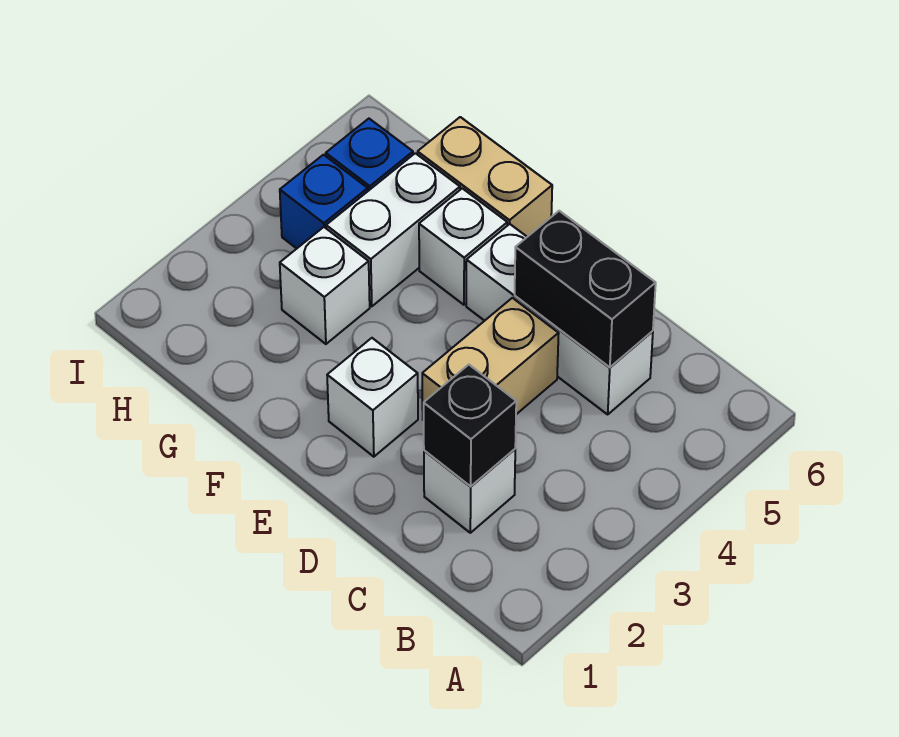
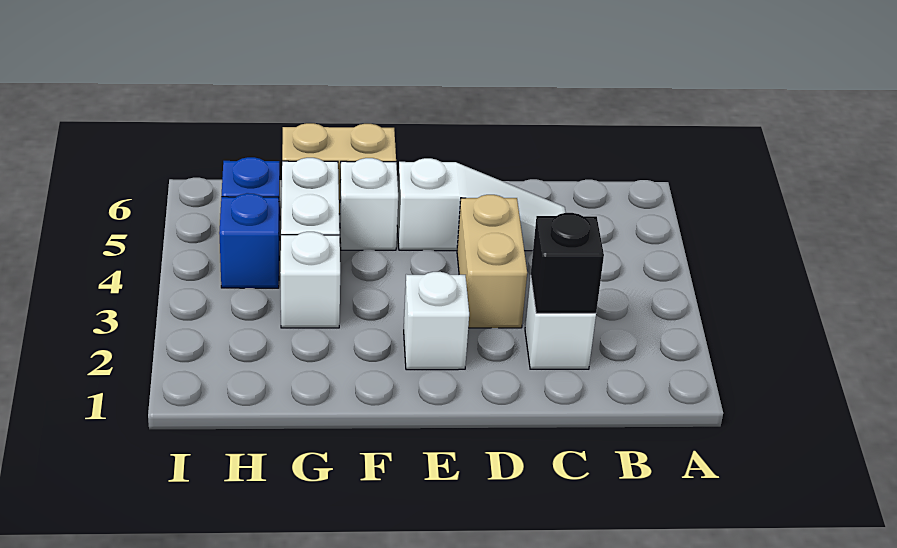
white brick C5:E5 level 1 -> white slope C5:E5 level 1 top E
black brick C5:D5 level 2 -> none

